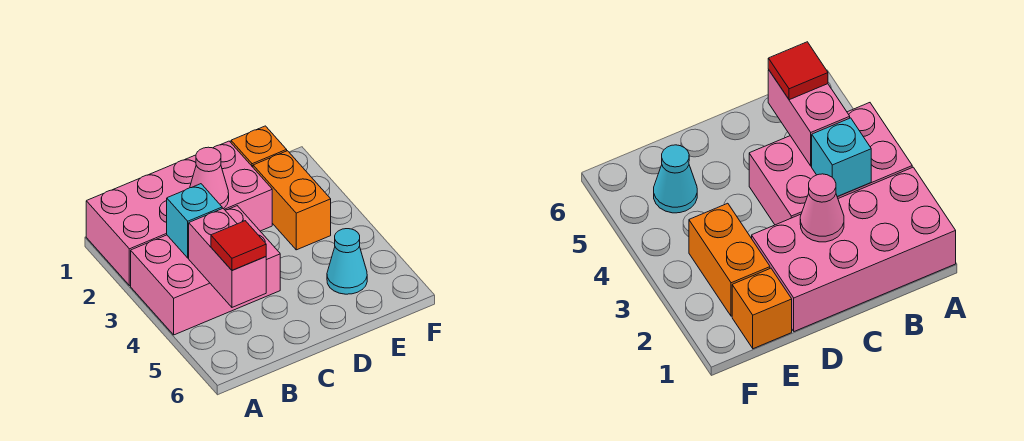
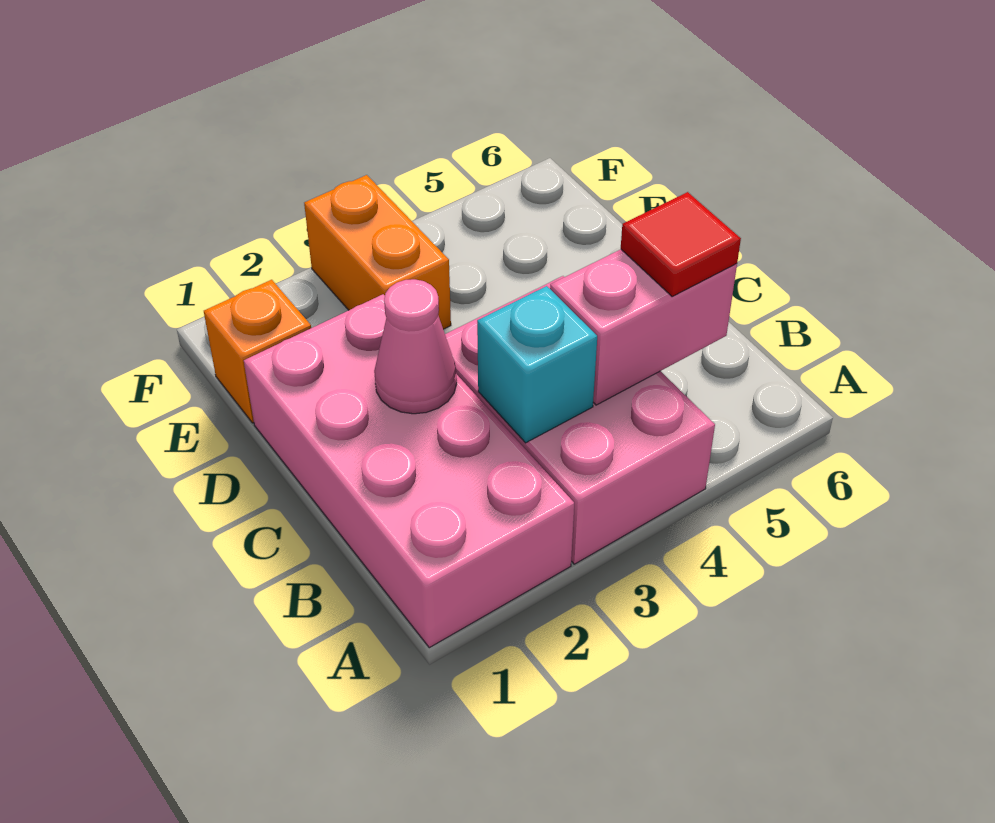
orange brick E2:E3 level 1 -> orange brick E3:F3 level 1
cyan cone E5 level 1 -> none

